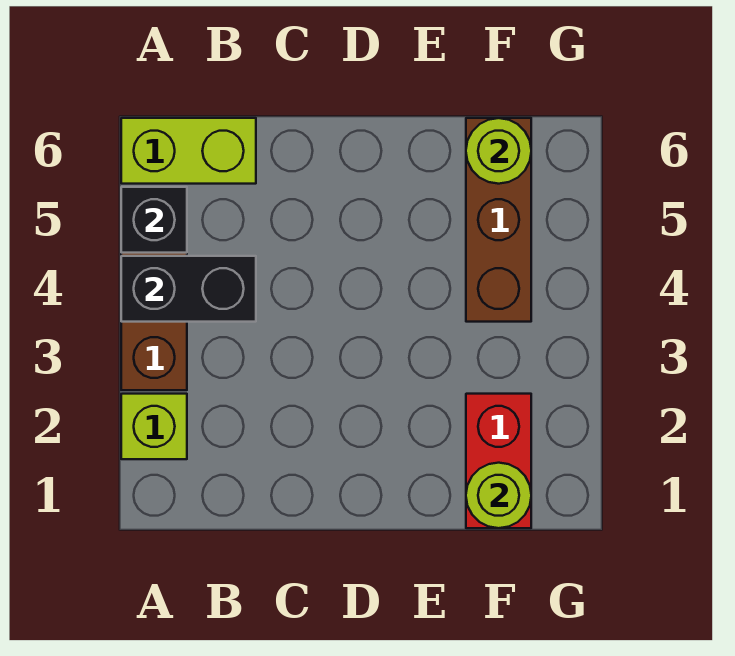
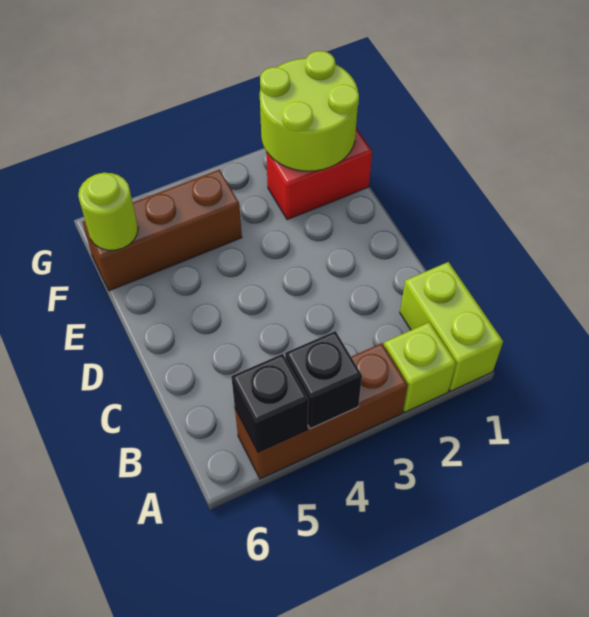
black brick A4:B4 level 2 -> black brick A4 level 2
lime brick A6:B6 level 1 -> lime brick A1:B1 level 1
lime round brick F1 level 2 -> lime round brick F1:G2 level 2

